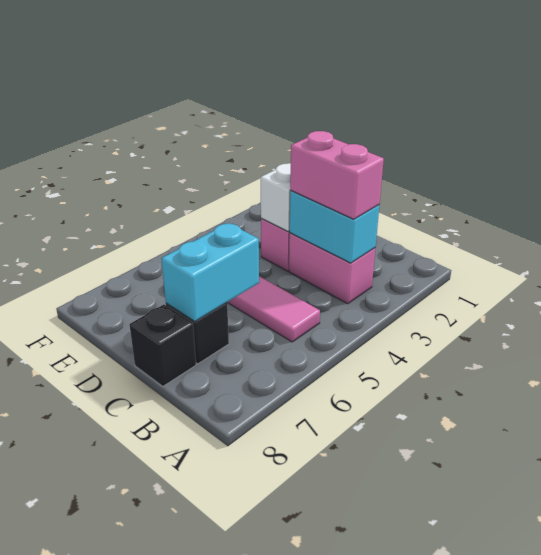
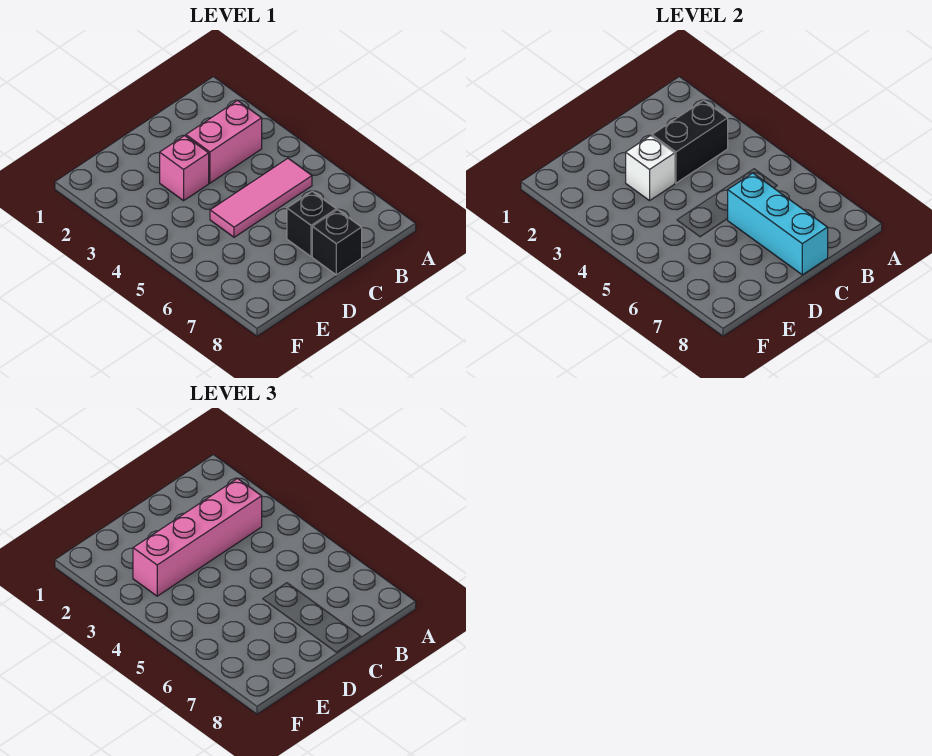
cyan brick B3:C3 level 2 -> black brick B3:C3 level 2
pink brick B3:C3 level 3 -> pink brick B3:E3 level 3
cyan brick C6:C7 level 2 -> cyan brick C6:C8 level 2

